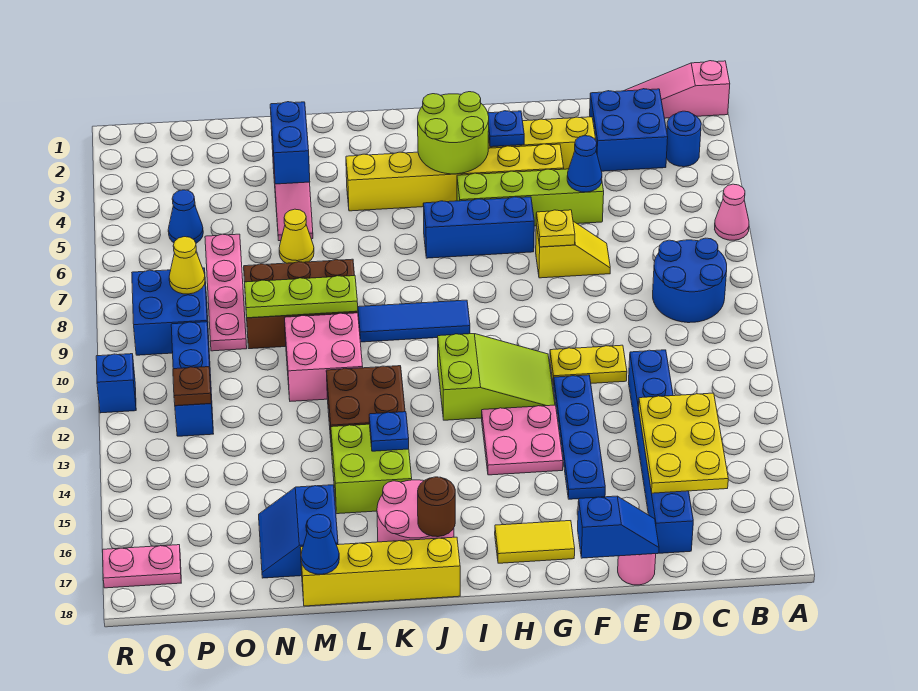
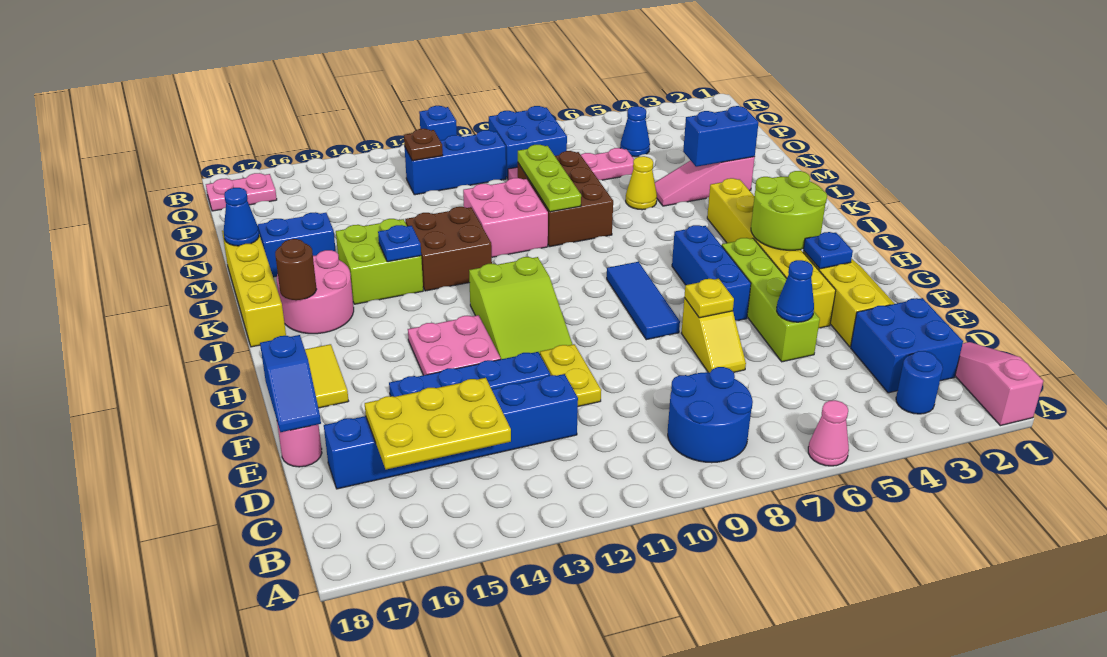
blue tile I9:K9 level 1 -> blue tile G8:I8 level 1
yellow cone P8 level 2 -> none
pink plate Q17:R17 level 1 -> pink plate Q17:Q18 level 1

